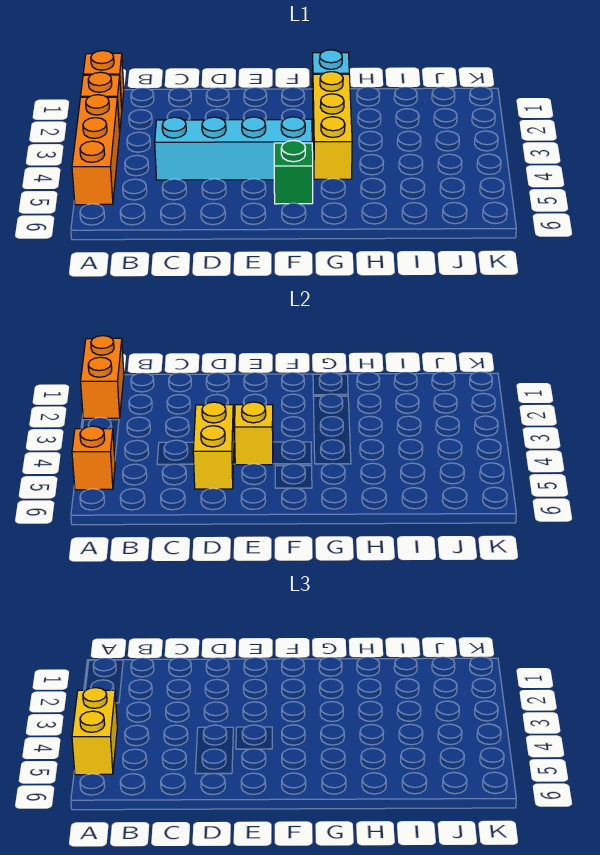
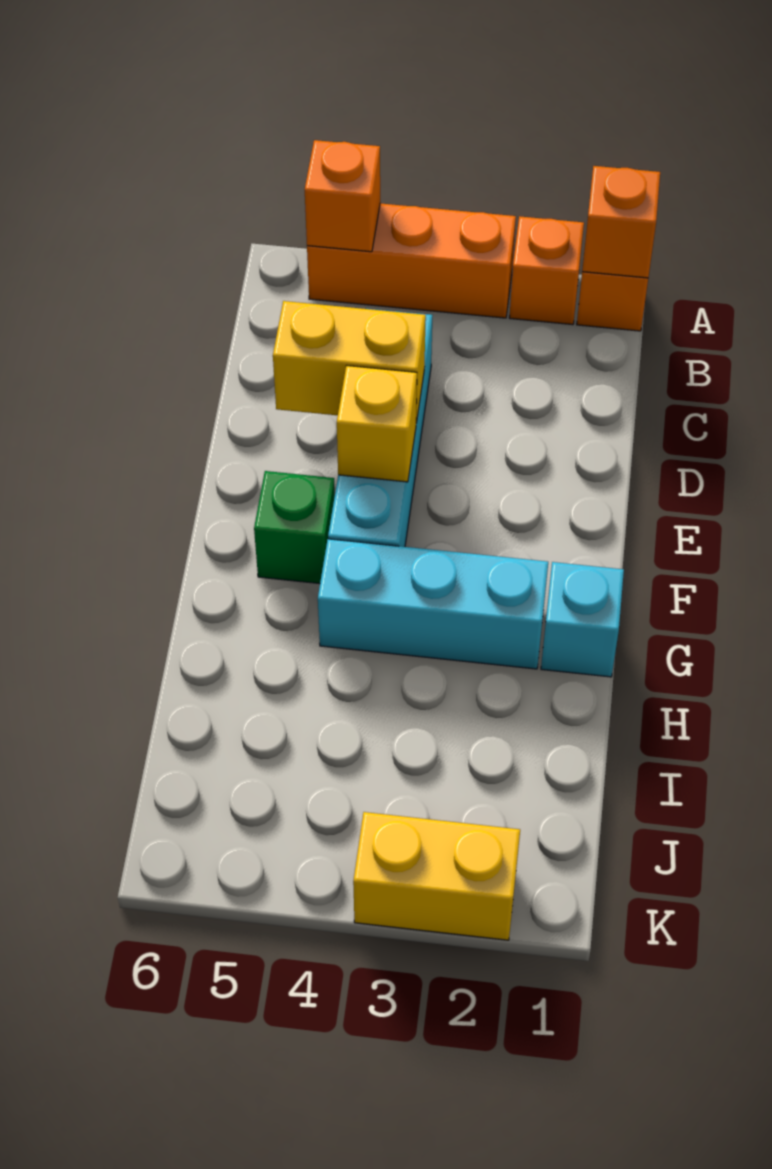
orange brick A1:A2 level 2 -> orange brick A1 level 2
yellow brick A4:A5 level 3 -> yellow brick K2:K3 level 1
yellow brick G2:G4 level 1 -> cyan brick G2:G4 level 1

